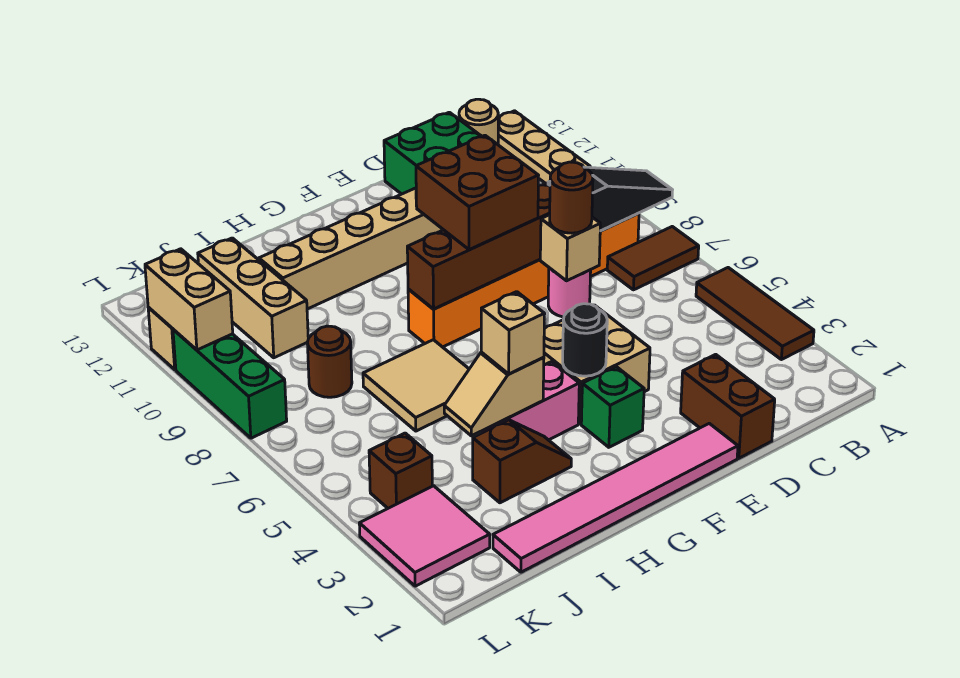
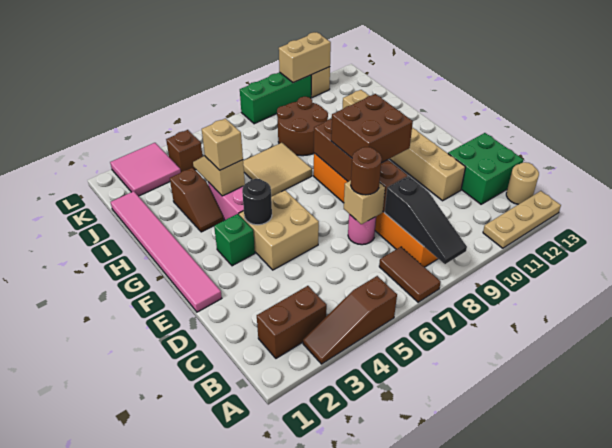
brown tile A3:A5 level 1 -> brown slope A3:A5 level 1 top 5
brown brick D1:D2 level 1 -> brown brick B2:B3 level 1
brown round brick J8 level 1 -> brown round brick I8:J9 level 1
tan brick J10:J12 level 1 -> none

